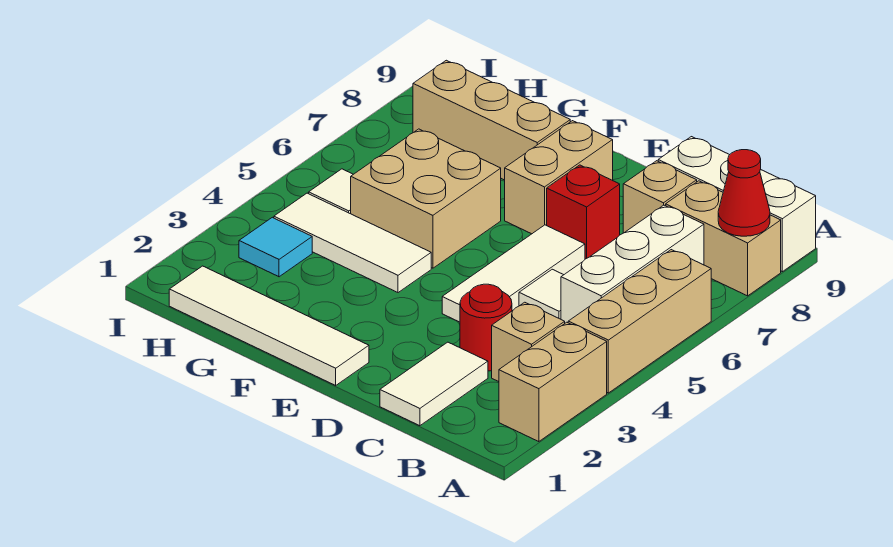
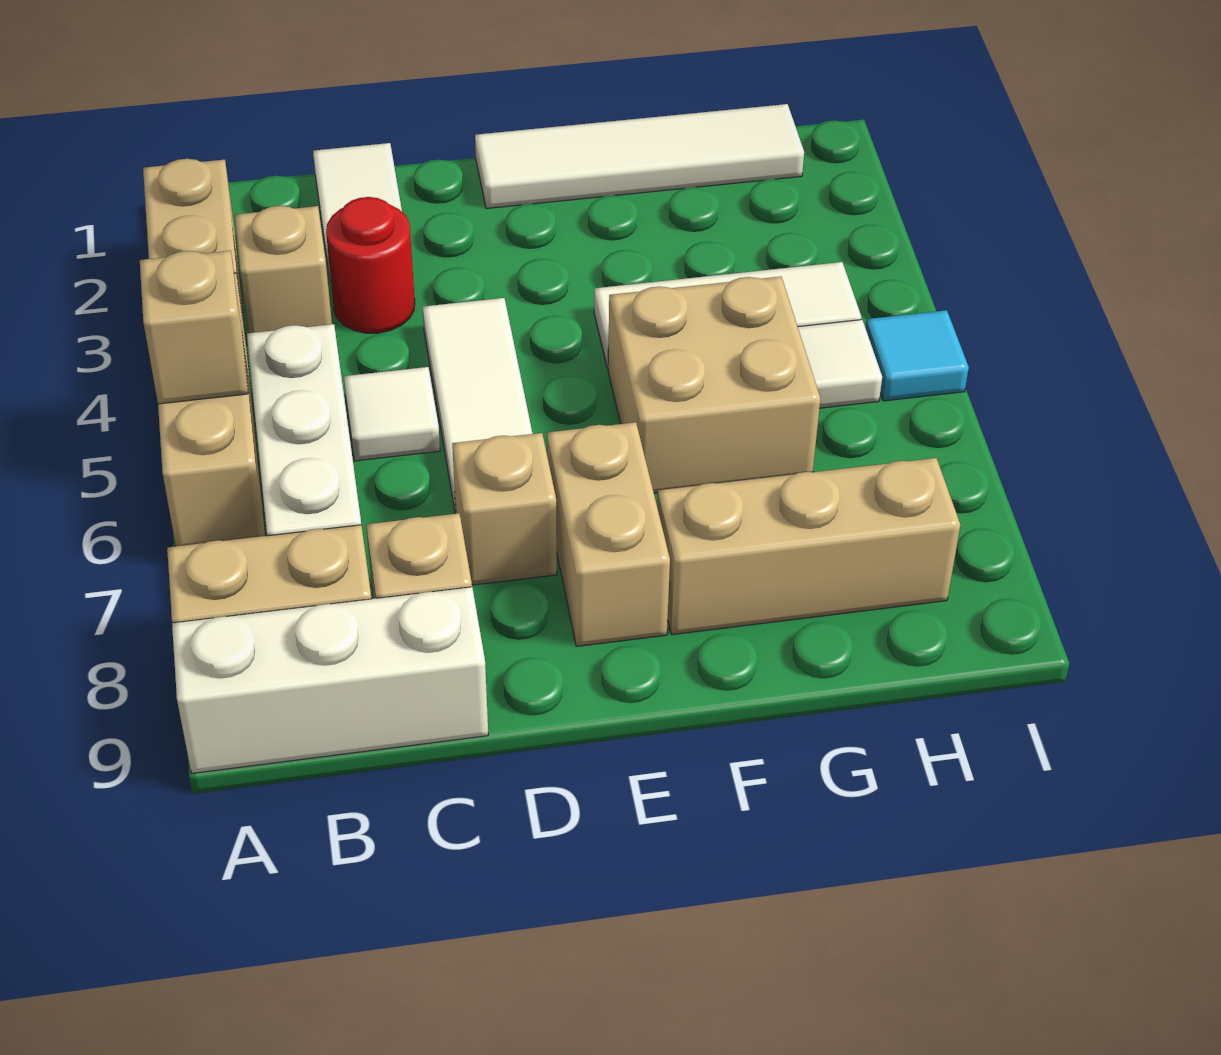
none -> tan brick A5 level 2
red cone A8 level 2 -> none
red brick D7 level 1 -> tan brick D7 level 1
cyan tile H3 level 1 -> cyan tile I5 level 1

